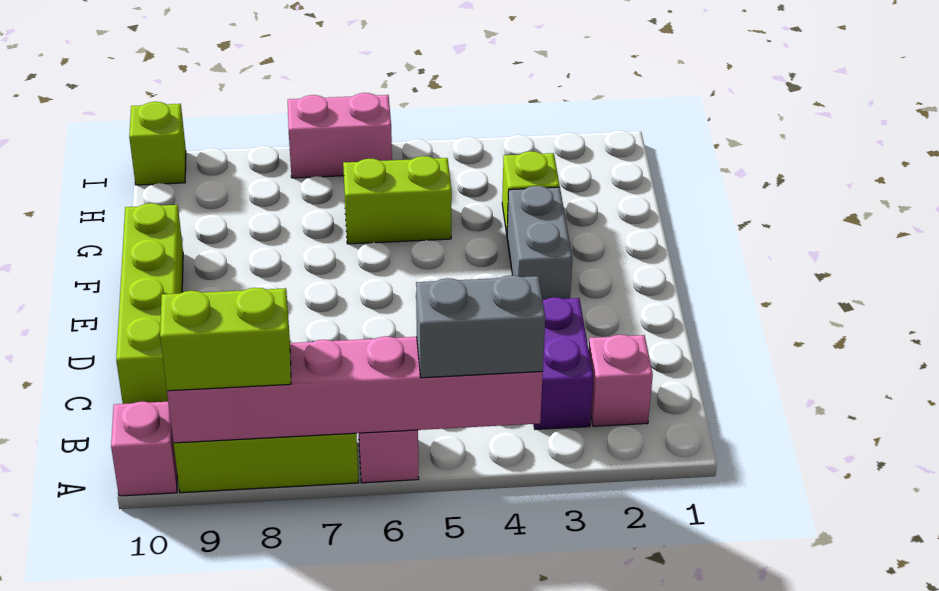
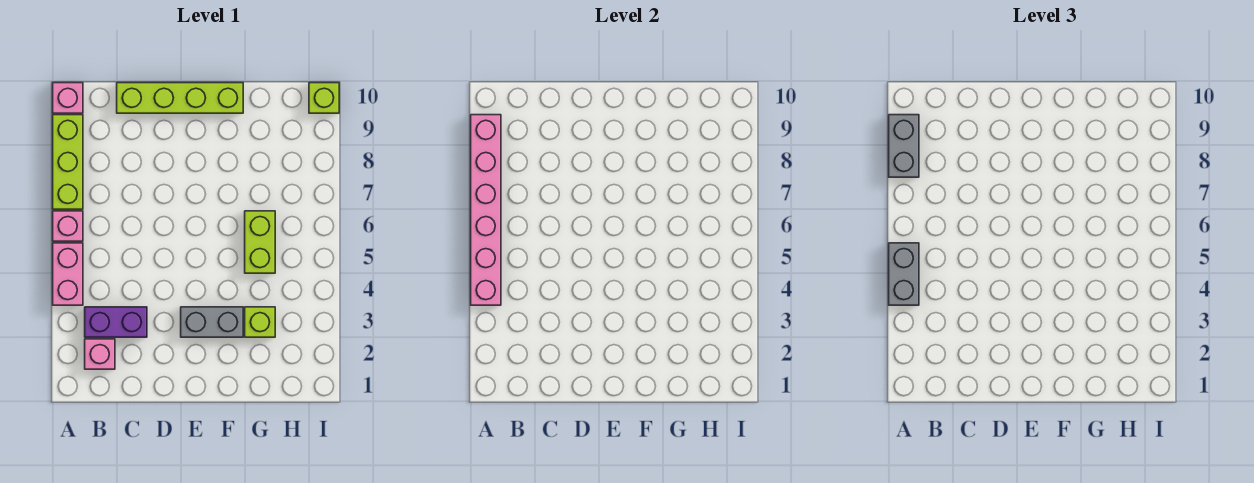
lime brick A8:A9 level 3 -> grey brick A8:A9 level 3
pink brick I6:I7 level 1 -> pink brick A4:A5 level 1

